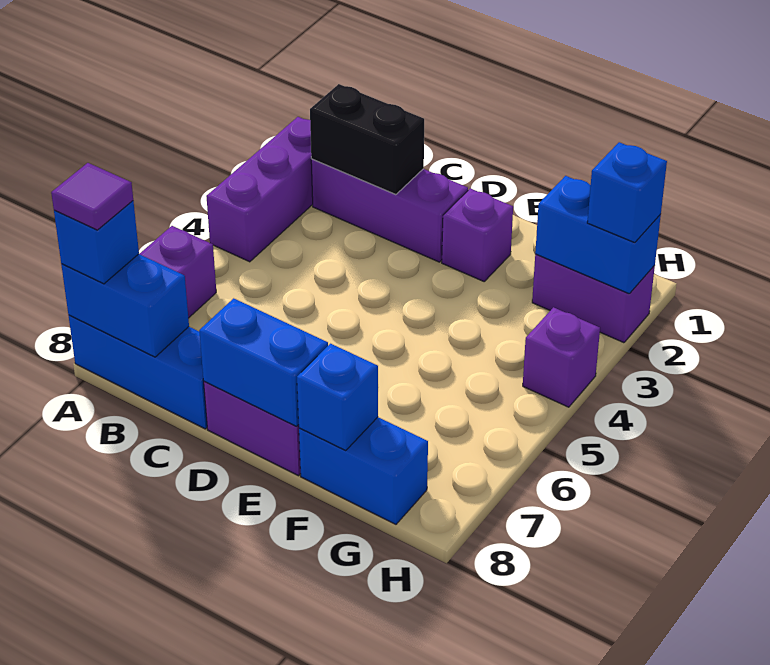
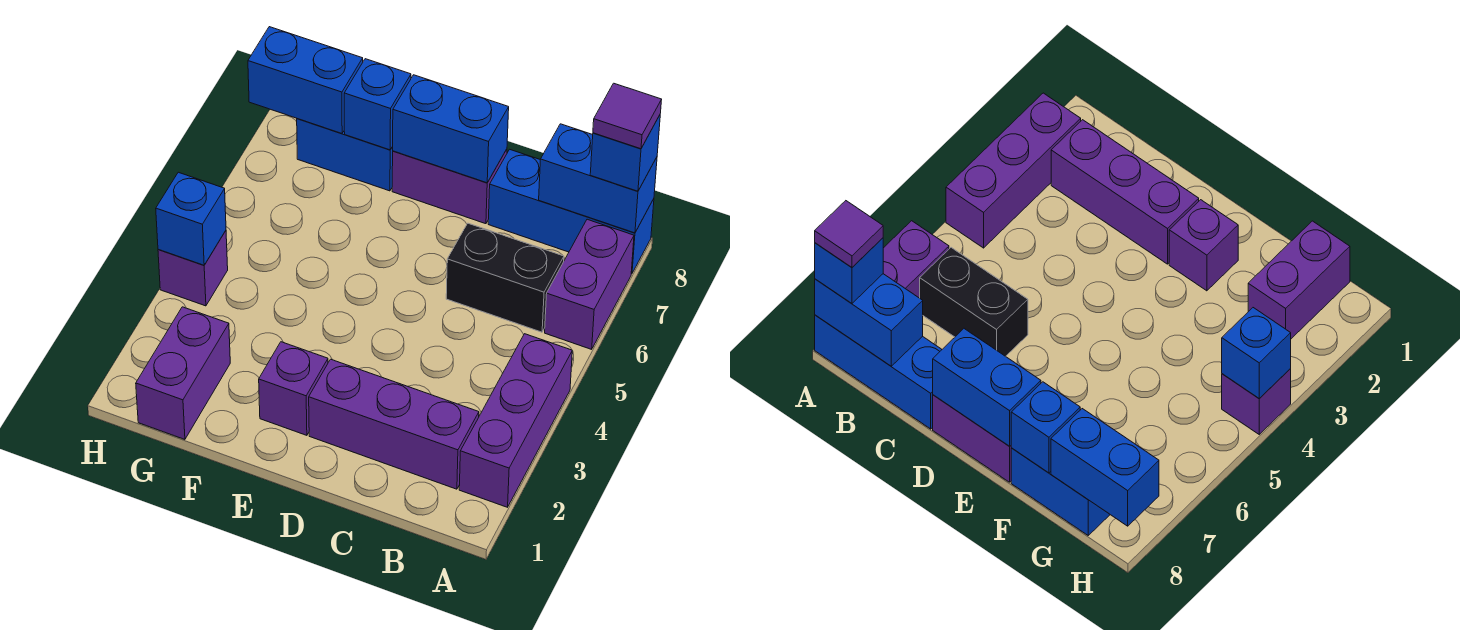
black brick B2:C2 level 2 -> black brick B6:C6 level 1
purple brick G2:H2 level 1 -> purple brick G1:G2 level 1
blue brick G2:H2 level 2 -> blue brick G8:H8 level 2
blue brick H2 level 3 -> blue brick H4 level 2

